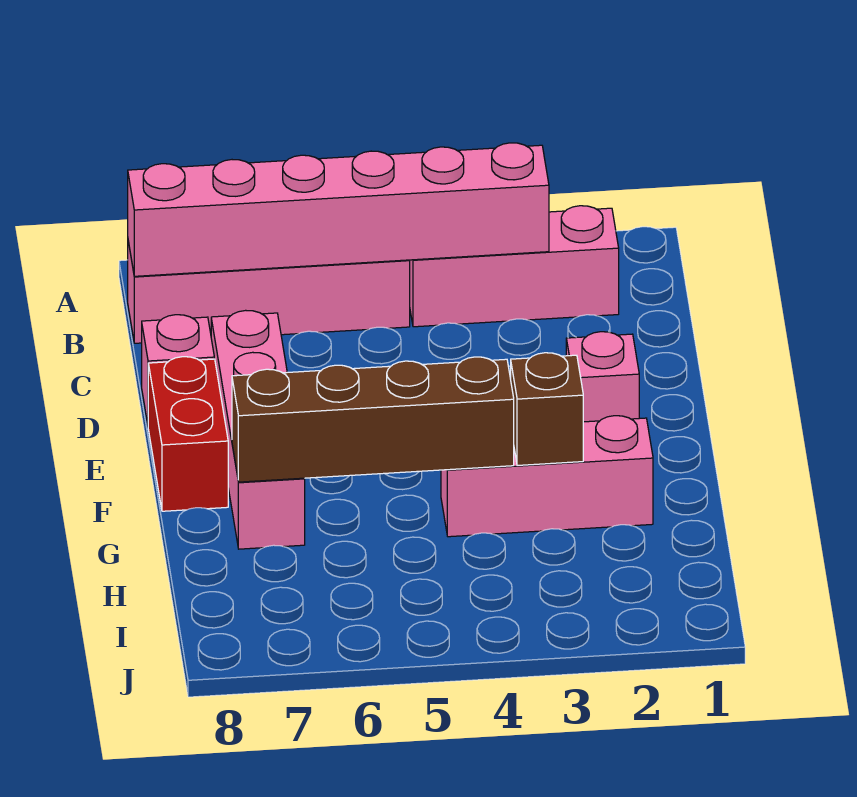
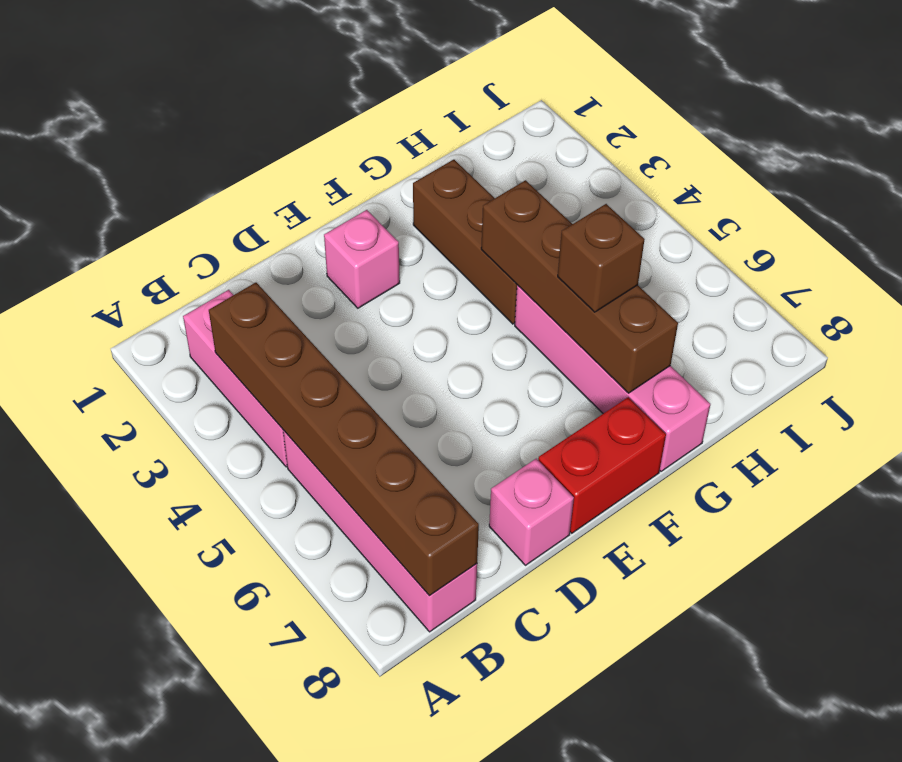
pink brick B3:B8 level 2 -> brown brick B3:B8 level 2
pink brick D7:G7 level 1 -> pink brick G5:G8 level 1
pink brick G2:G4 level 1 -> brown brick G2:G4 level 1
brown brick G3 level 2 -> brown brick G6 level 3

